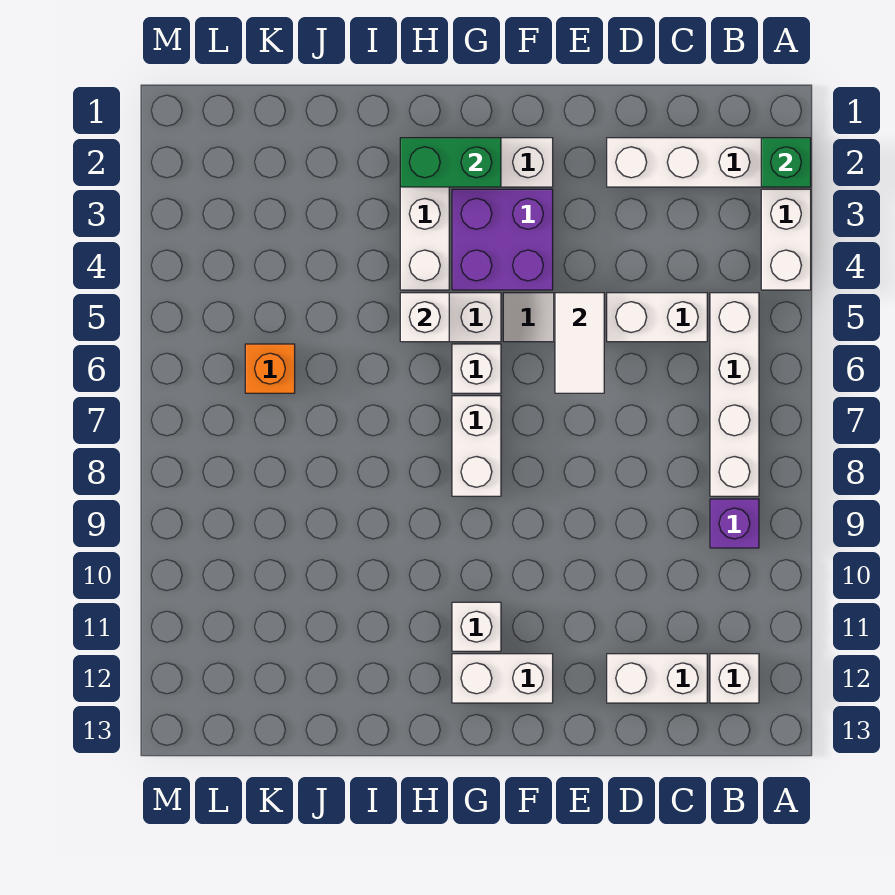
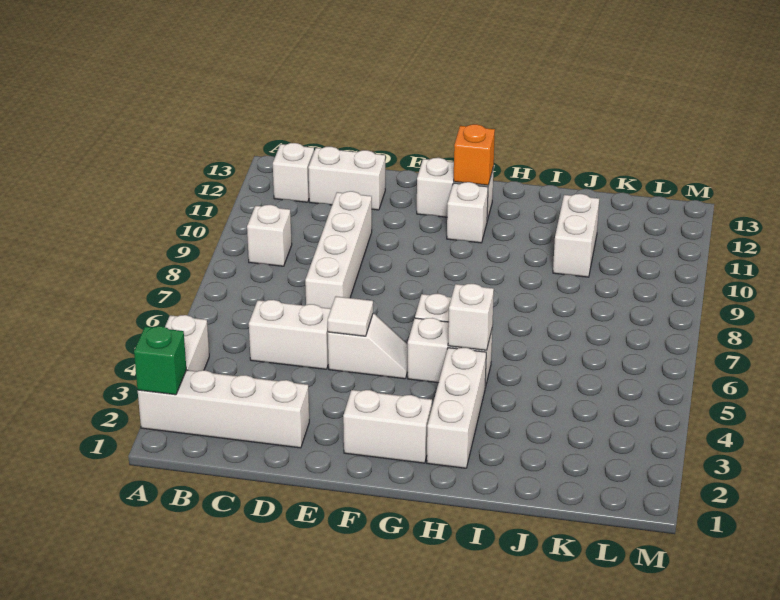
white brick B5:B8 level 1 -> white brick D7:D10 level 1
purple brick B9 level 1 -> white brick B9 level 1
white tile E5:E6 level 2 -> white tile E5 level 2
purple brick F3:G4 level 1 -> none
green brick G2:H2 level 2 -> none
white brick G7:G8 level 1 -> white brick J10:J11 level 1
orange brick K6 level 1 -> orange brick G12 level 2

